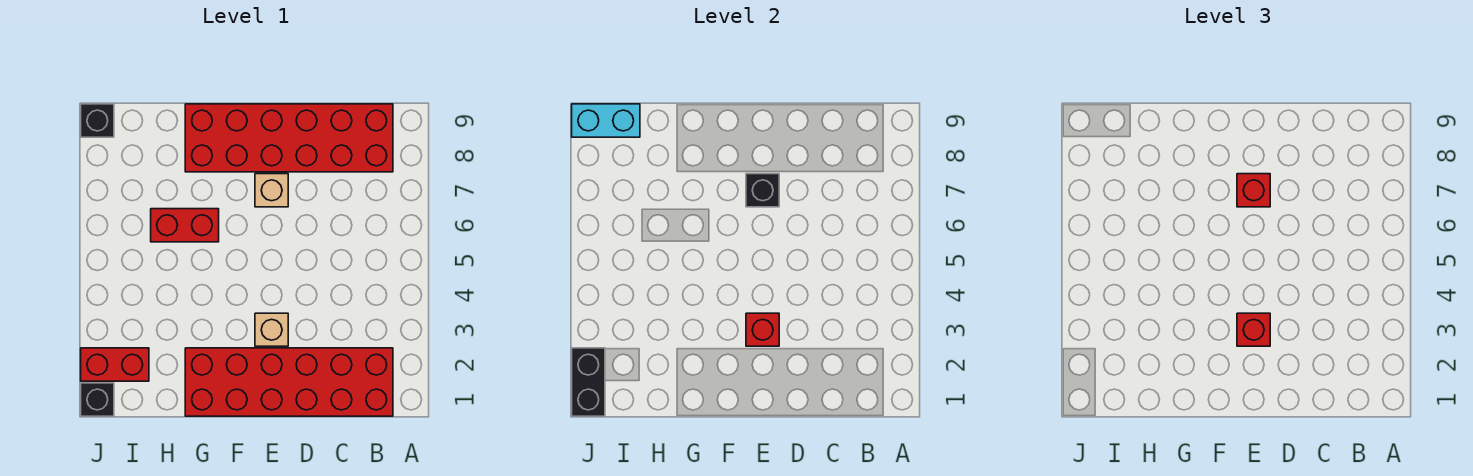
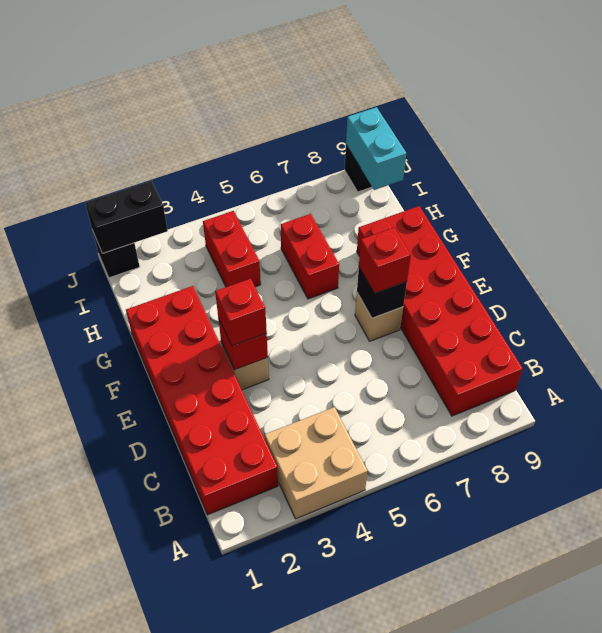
none -> tan brick A3:B4 level 1
red brick I2:J2 level 1 -> red brick H4:I4 level 1

